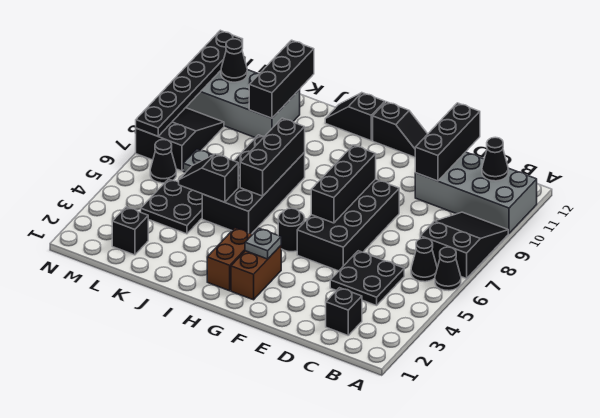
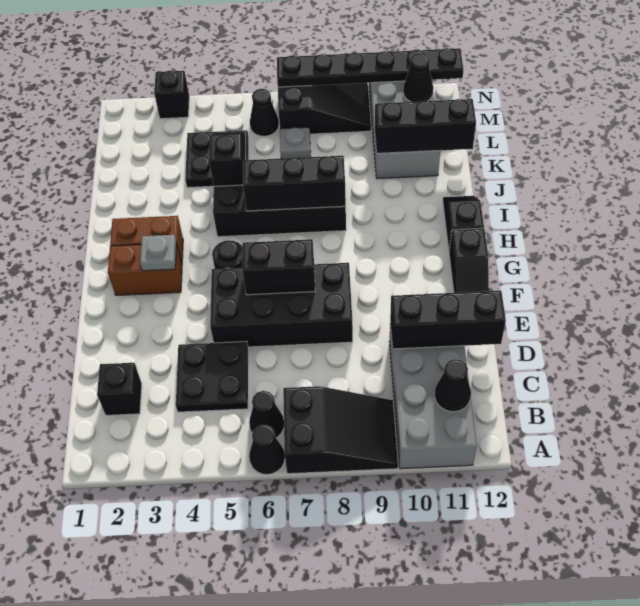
black brick F6:F8 level 2 -> black brick F6:F7 level 2
black brick L2 level 1 -> black brick N3 level 1

